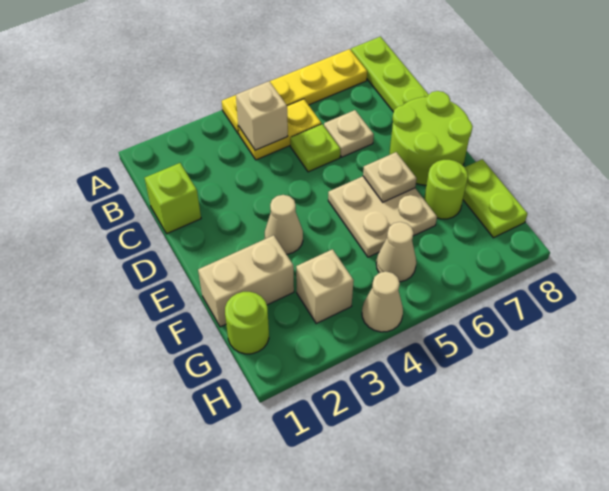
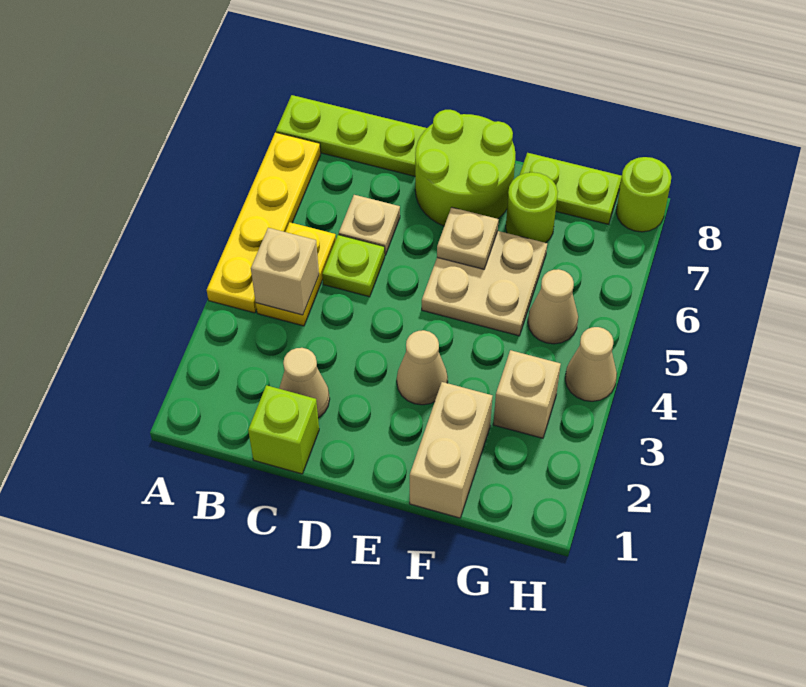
none -> tan cone C2 level 1
lime round brick G1 level 1 -> lime round brick H8 level 1

